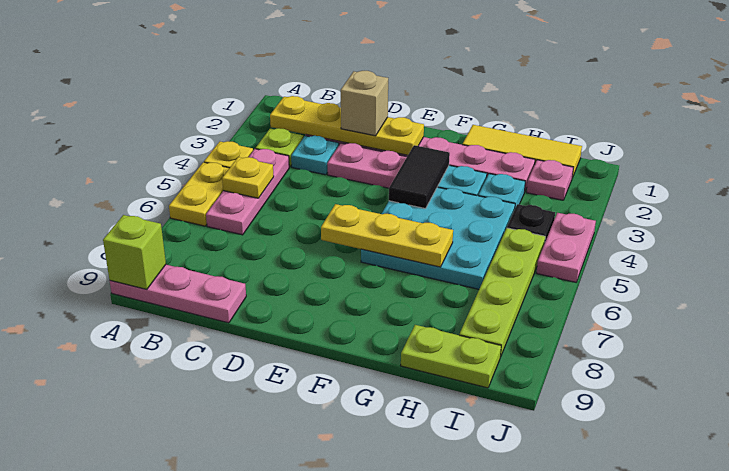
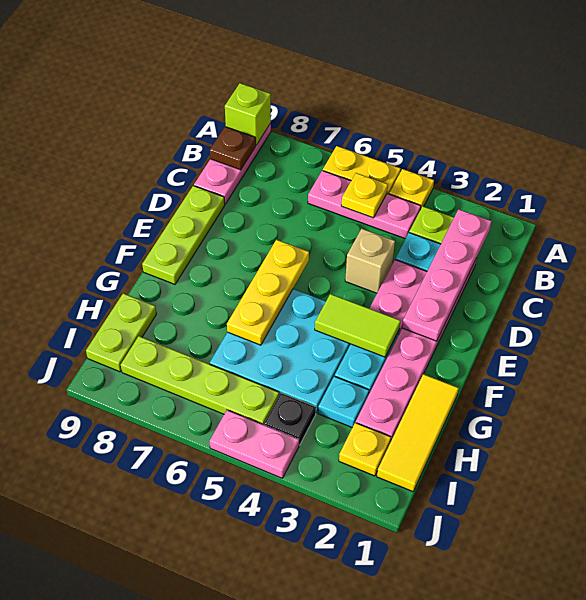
yellow plate B2:E2 level 2 -> pink plate B2:E2 level 2
none -> brown plate B9 level 2
tan brick D2 level 3 -> tan brick D4 level 1
none -> lime plate D9:F9 level 1
black tile F3:F4 level 2 -> lime tile F3:F4 level 2
pink plate I2 level 1 -> yellow plate I2 level 1

